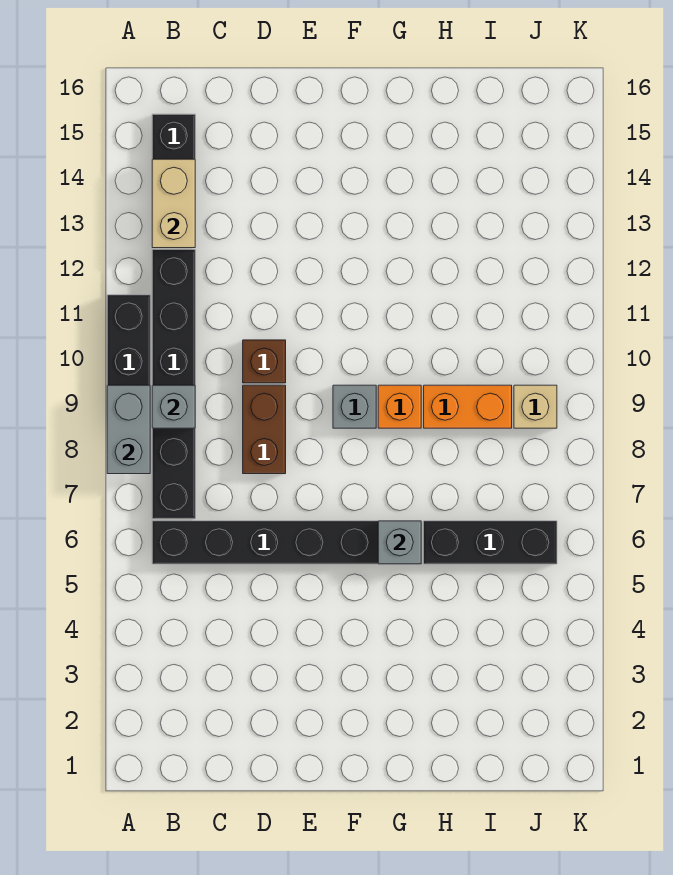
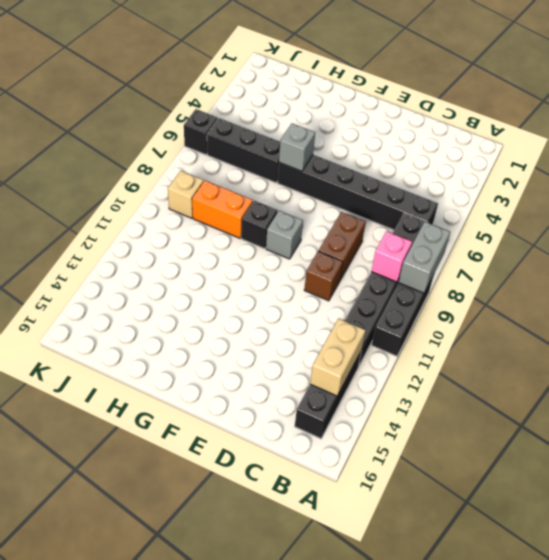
grey brick B9 level 2 -> pink brick B9 level 2
orange brick G9 level 1 -> black brick G9 level 1
none -> black brick K6 level 1

